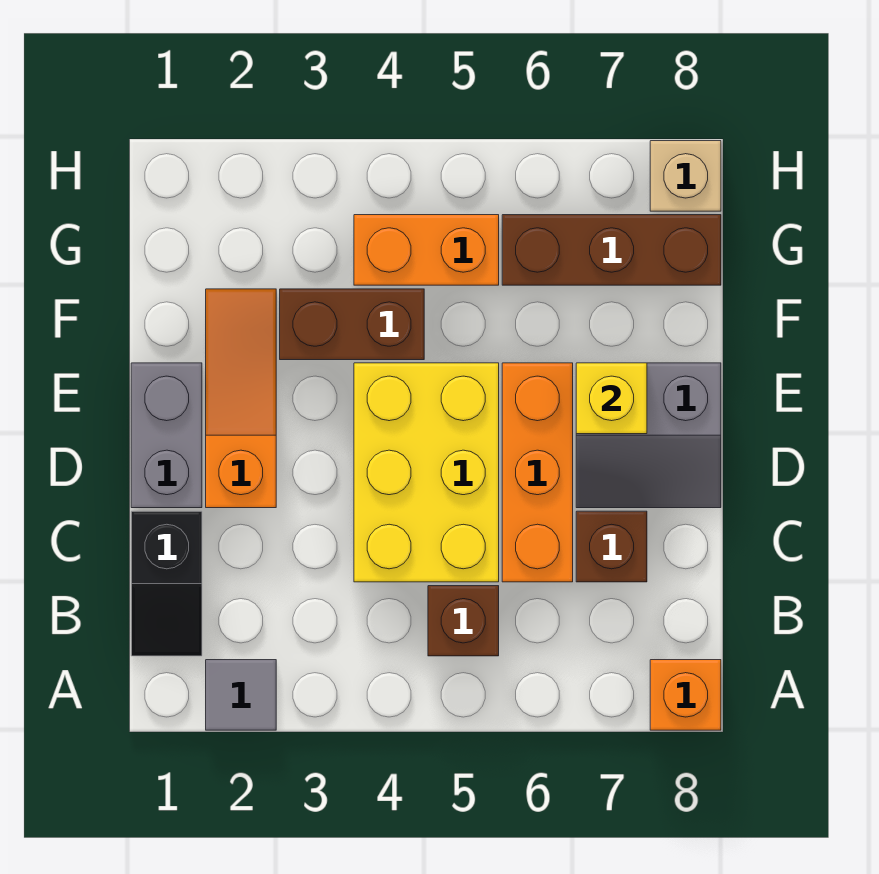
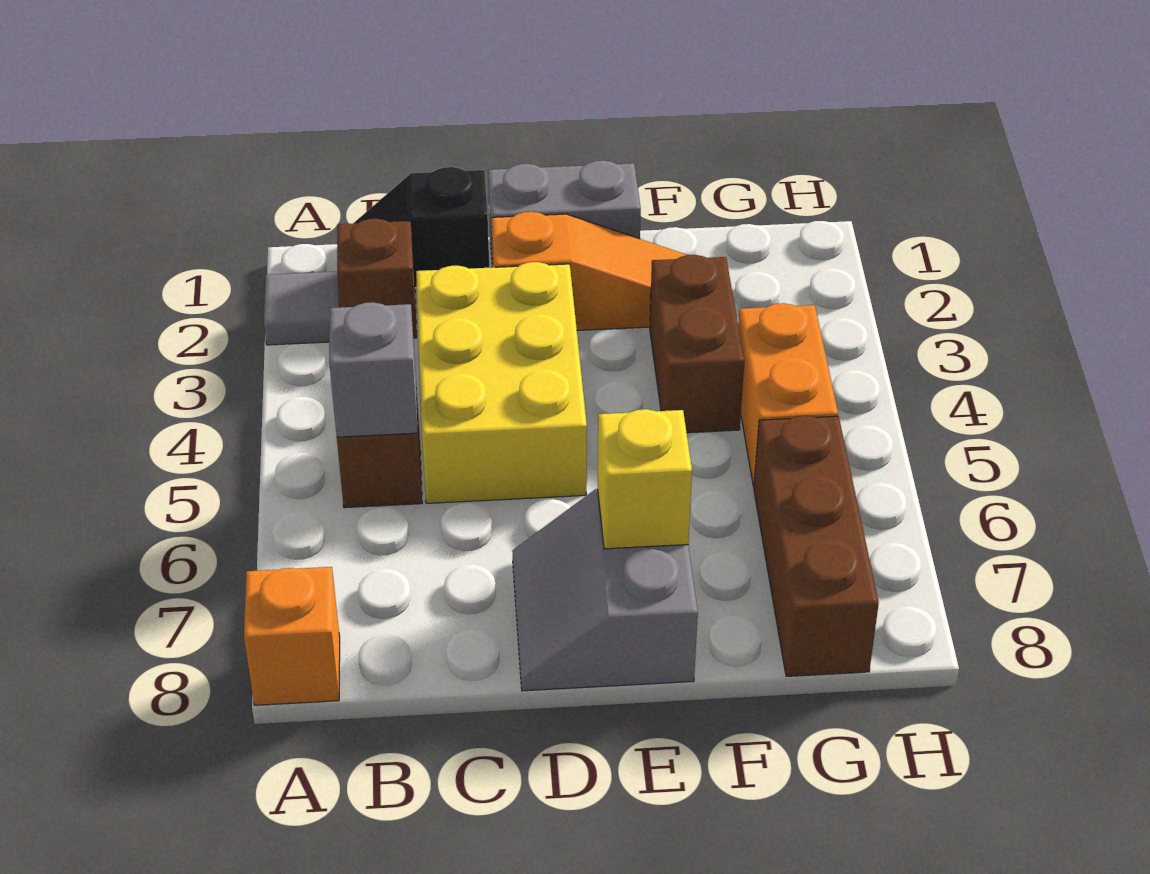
none -> grey brick B5 level 2
yellow brick C4:E5 level 1 -> yellow brick C3:D5 level 1
orange brick C6:E6 level 1 -> none
brown brick C7 level 1 -> brown brick B2 level 1
tan brick H8 level 1 -> none

